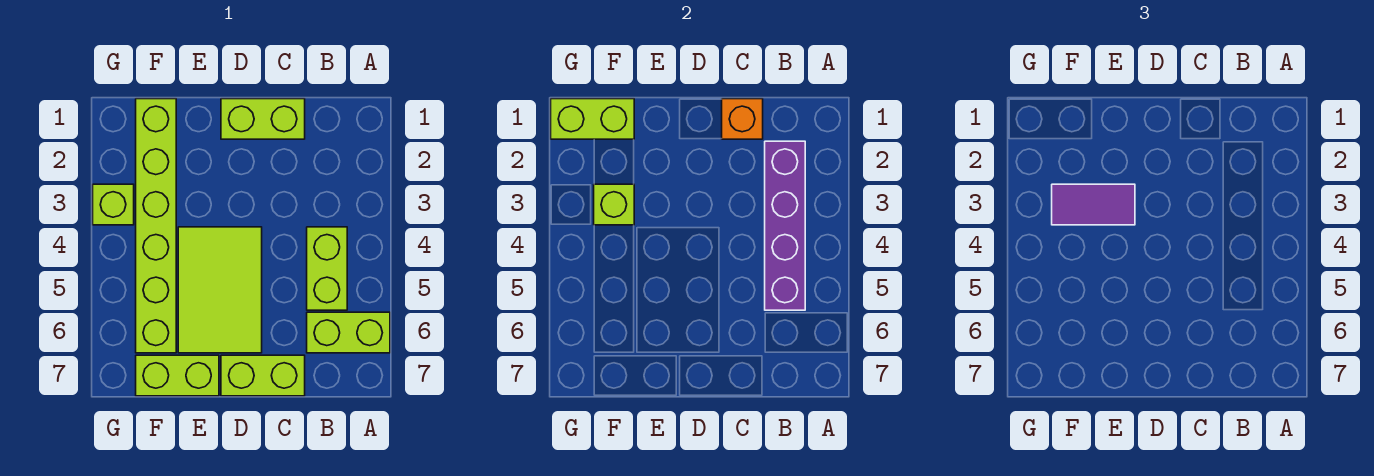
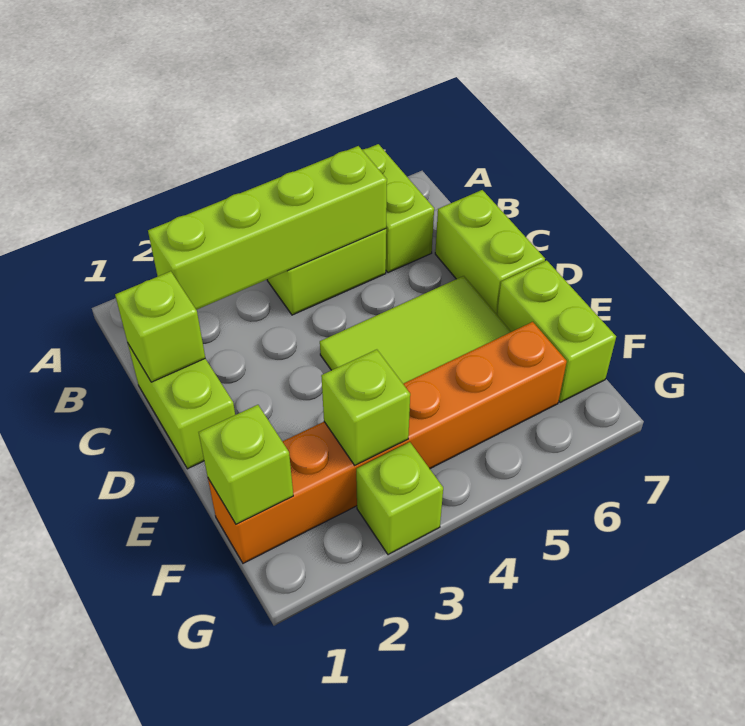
purple brick B2:B5 level 2 -> lime brick B2:B5 level 2
orange brick C1 level 2 -> lime brick C1 level 2
purple tile E3:F3 level 3 -> none
lime brick F1:F6 level 1 -> orange brick F1:F6 level 1
lime brick F1:G1 level 2 -> lime brick F1 level 2

